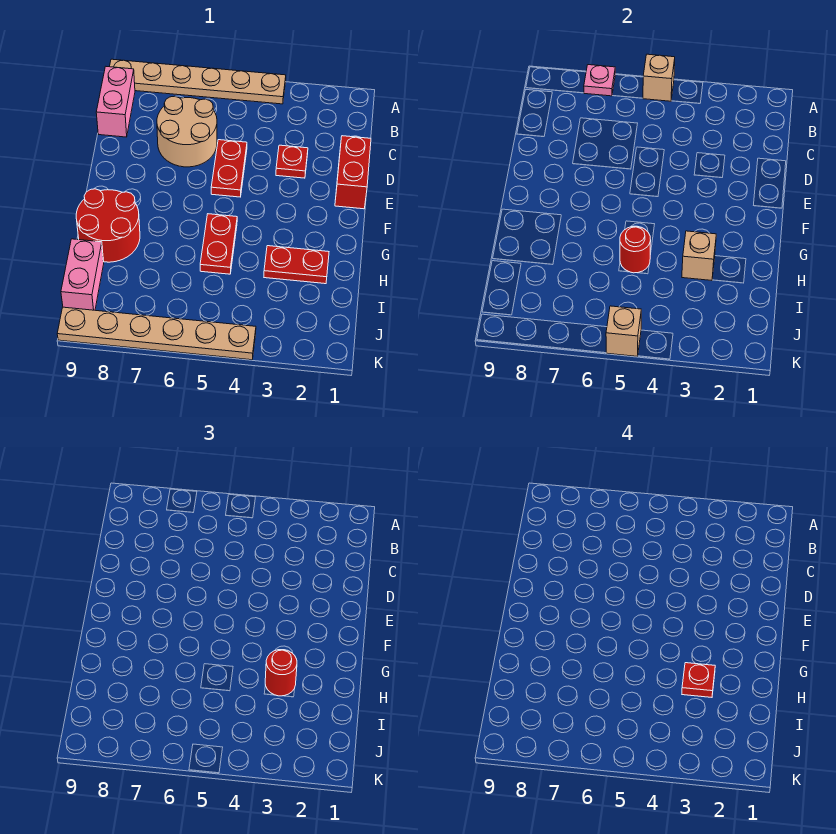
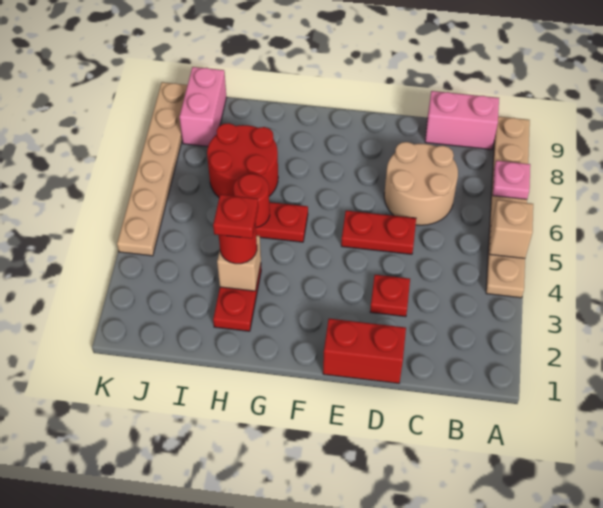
red round brick G8:H9 level 1 -> red round brick H6:I7 level 1
pink brick I9:J9 level 1 -> pink brick J8:J9 level 1
tan brick K5 level 2 -> none

